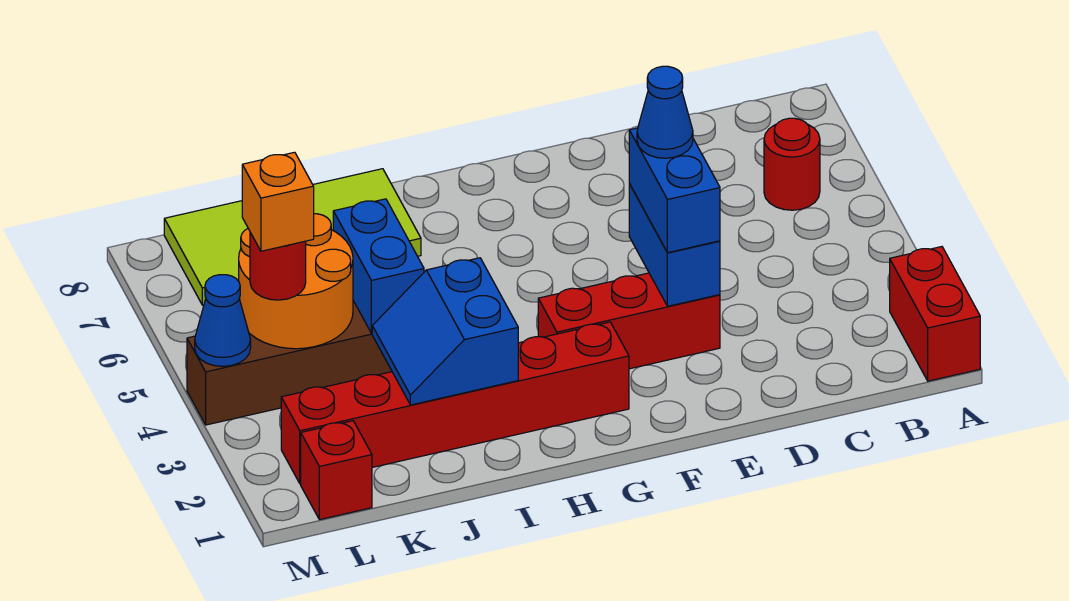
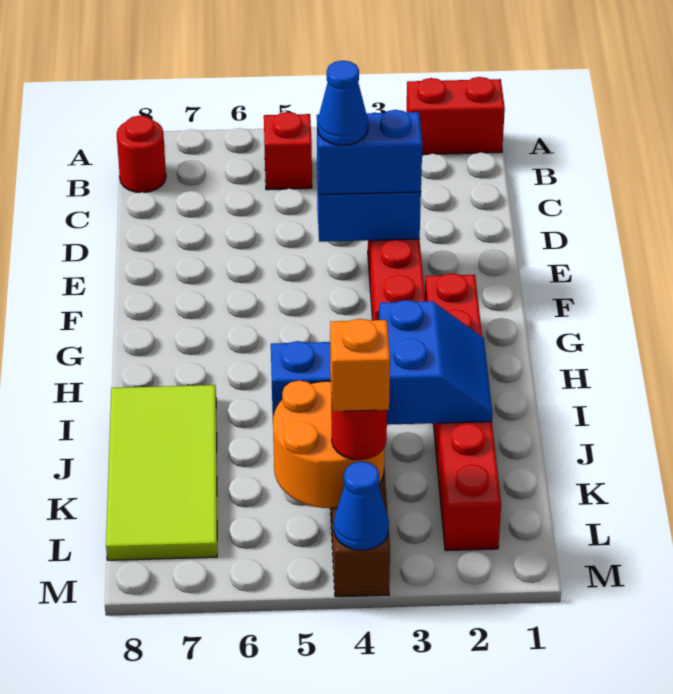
red round brick B6 level 1 -> red round brick B8 level 1
blue slope I2:J3 level 2 top I -> blue slope I2:J3 level 2 top 3
red brick L1 level 1 -> red brick B5 level 1

